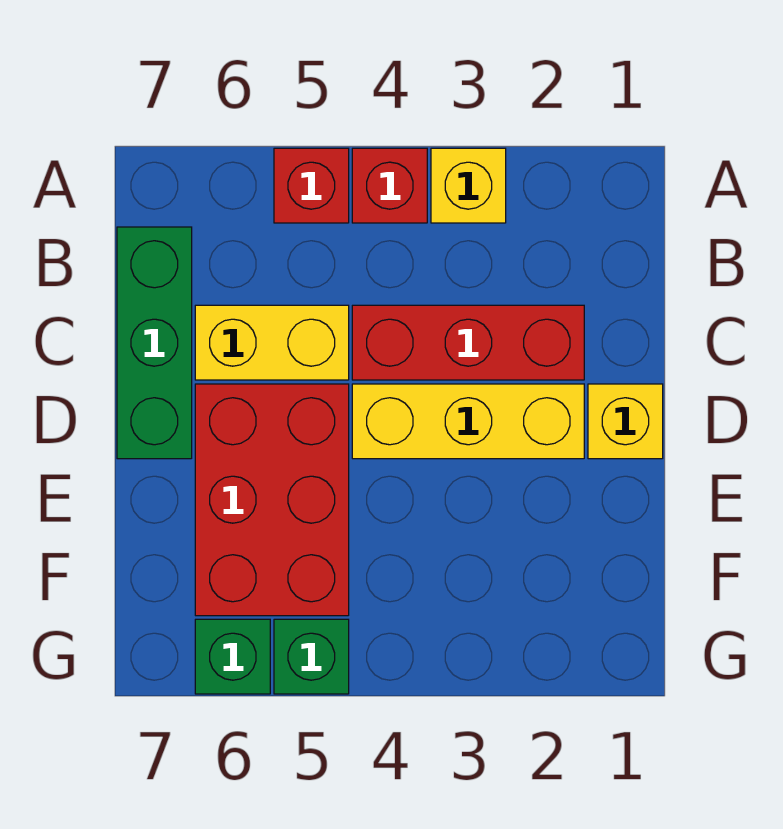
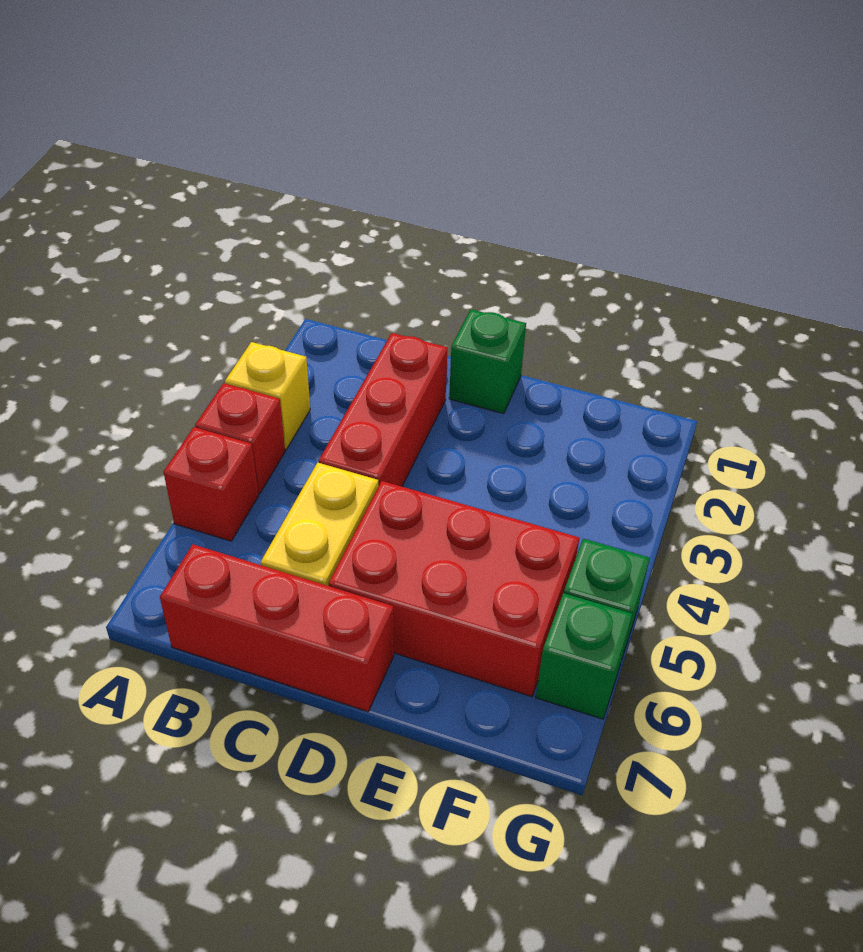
green brick B7:D7 level 1 -> red brick B7:D7 level 1
yellow brick D1 level 1 -> green brick D1 level 1
yellow brick D2:D4 level 1 -> none

